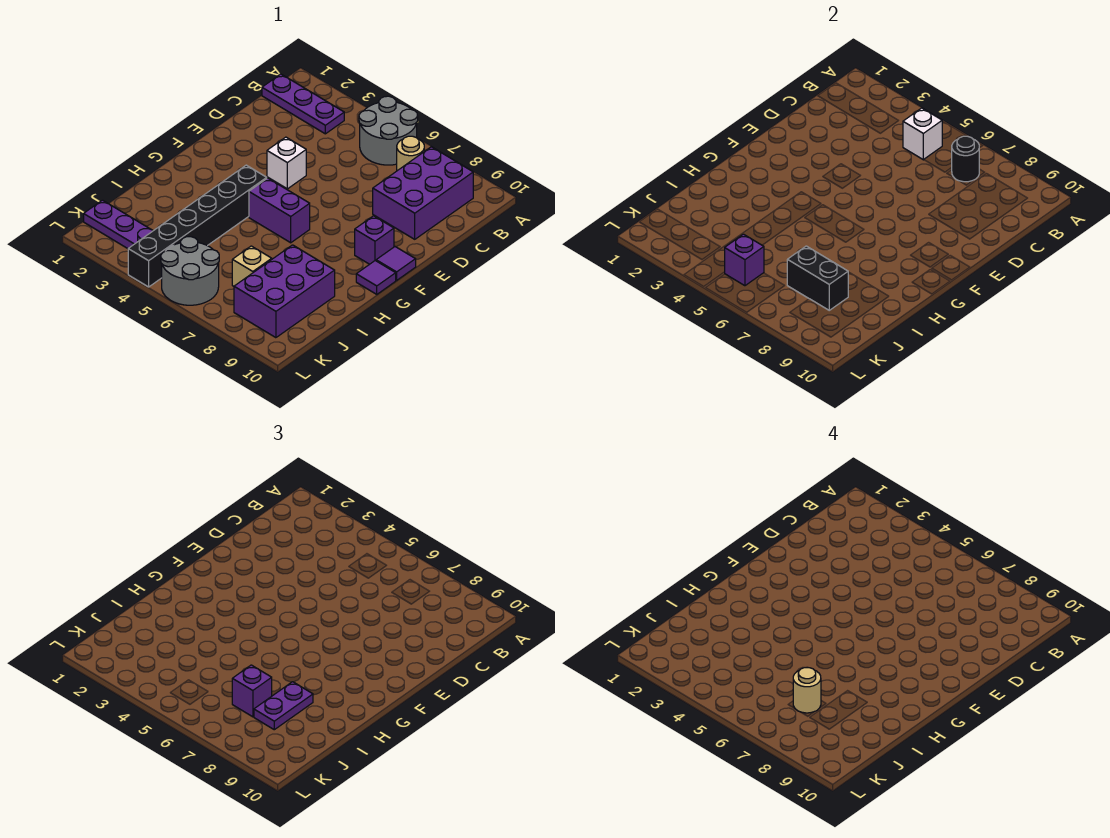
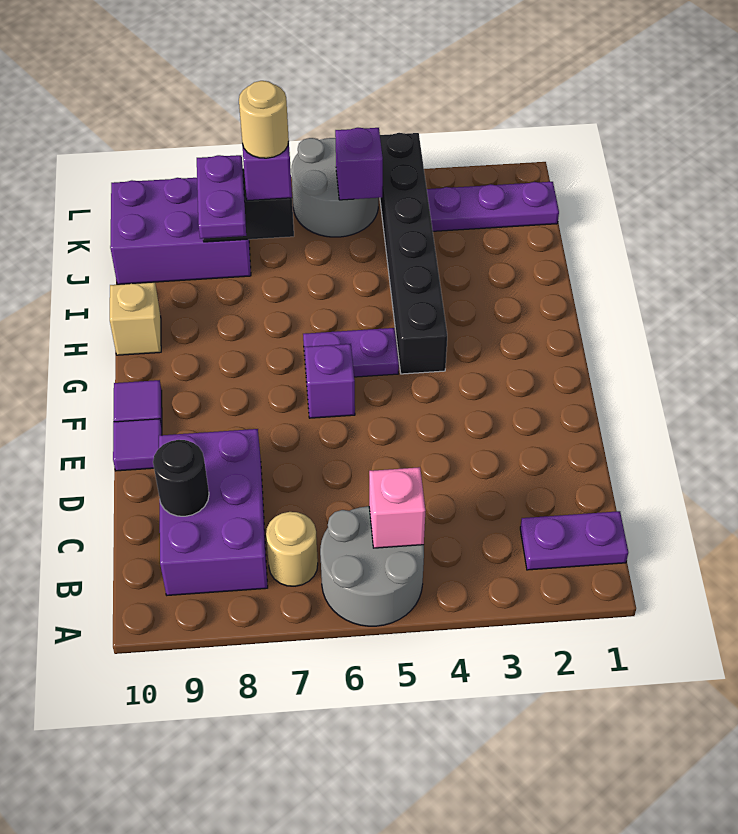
purple plate B1:B3 level 1 -> purple plate B1:B2 level 1
white brick B5 level 2 -> pink brick B5 level 2
black round brick B7 level 2 -> black round brick C9 level 2
white brick E4 level 1 -> none
purple brick F9 level 1 -> purple brick F6 level 1
purple brick G5:G6 level 1 -> purple plate G5:G6 level 1
purple tile G10 level 1 -> purple tile E10 level 1
purple brick I8:K9 level 1 -> purple brick J8:K10 level 1
tan brick J7 level 1 -> tan brick H10 level 1

